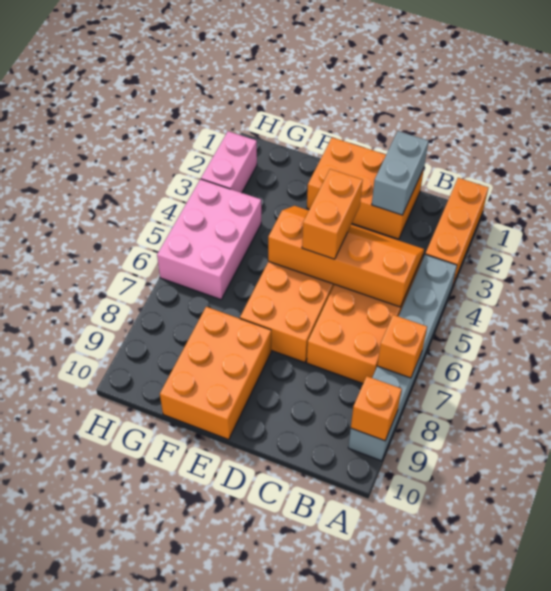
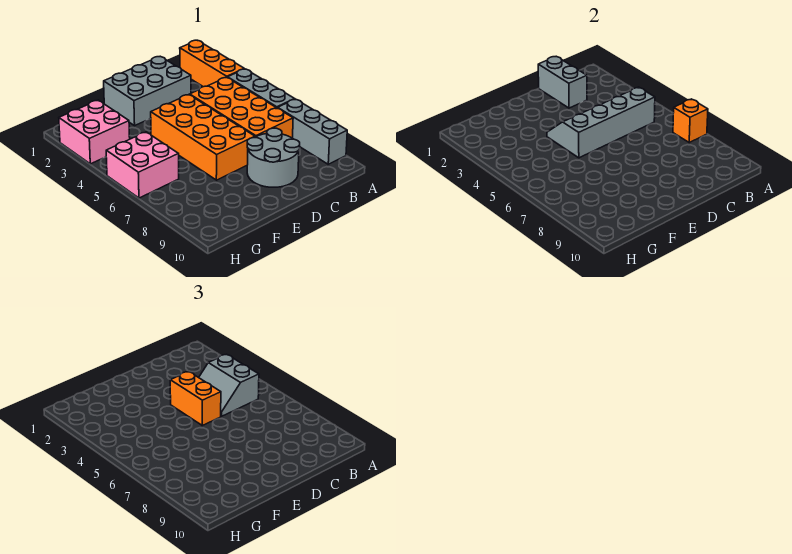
orange brick A9 level 2 -> none
orange slope B4:E5 level 2 top 5 -> grey slope B4:E5 level 2 top 5
none -> grey slope B4:C5 level 3 top B
orange brick C1:E2 level 1 -> grey brick C1:E2 level 1
none -> grey round brick C8:D9 level 1
orange brick E8:F10 level 1 -> none
pink brick G4:H6 level 1 -> pink brick G5:H6 level 1
pink brick H2:H3 level 1 -> pink brick G2:H3 level 1

